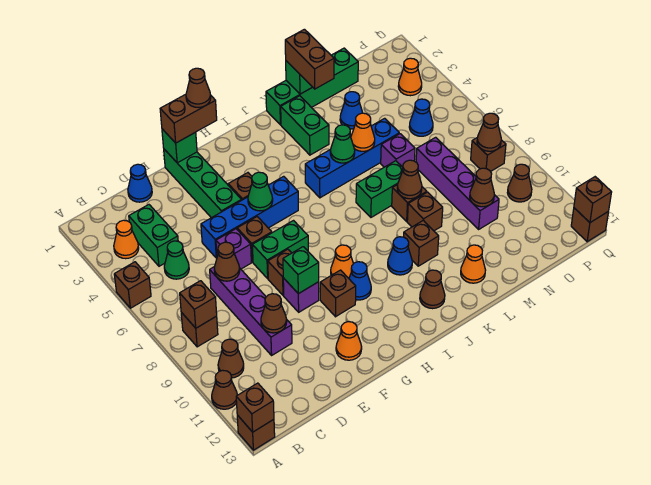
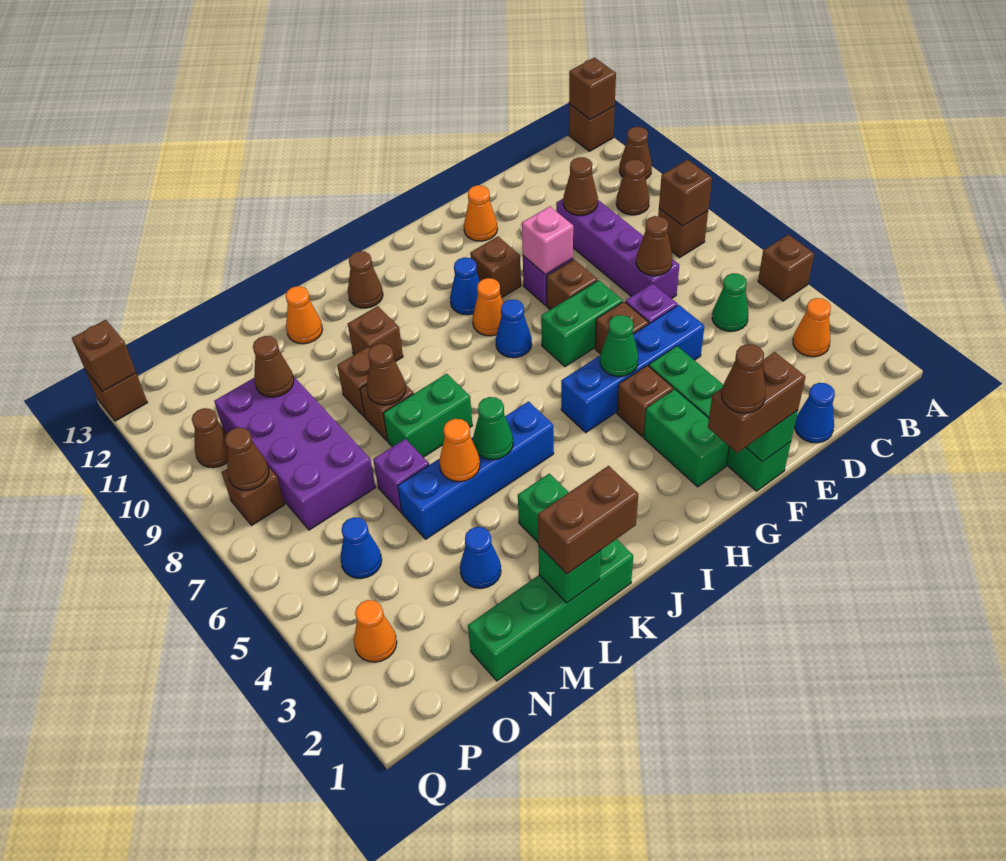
green brick C3:C4 level 1 -> green brick G2:G3 level 1
green brick F9 level 2 -> pink brick F9 level 2
blue cone J10 level 1 -> blue cone H8 level 1
brown brick L1:L2 level 3 -> brown brick K1:L1 level 3
purple brick N7:N10 level 1 -> purple brick N7:O10 level 1

